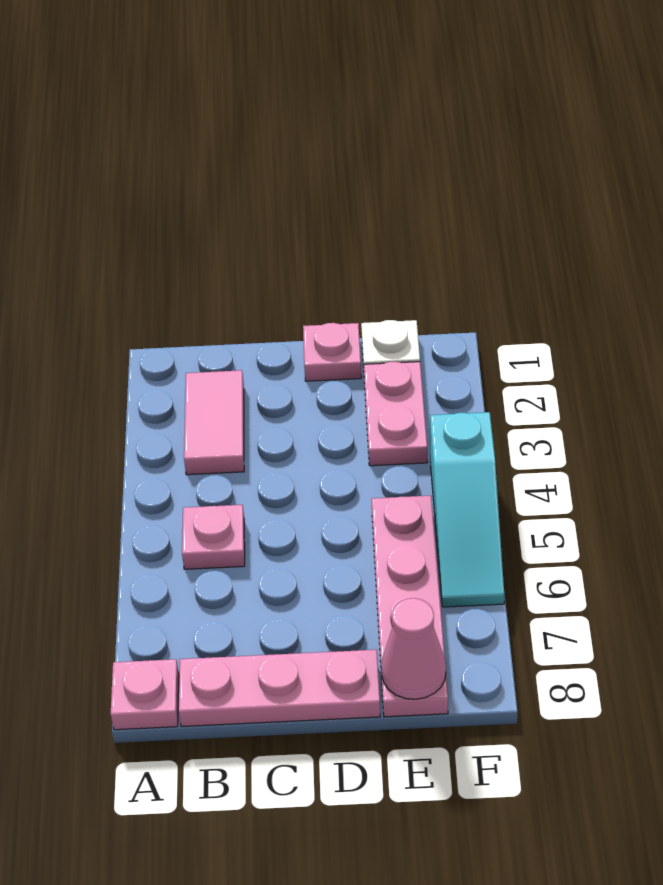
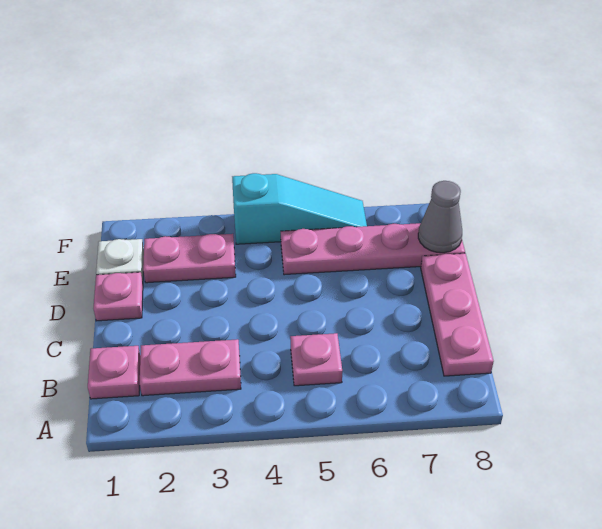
pink plate A8 level 1 -> pink plate B1 level 1
pink tile B2:B3 level 1 -> pink plate B2:B3 level 1
pink cone E8 level 2 -> grey cone E8 level 2

